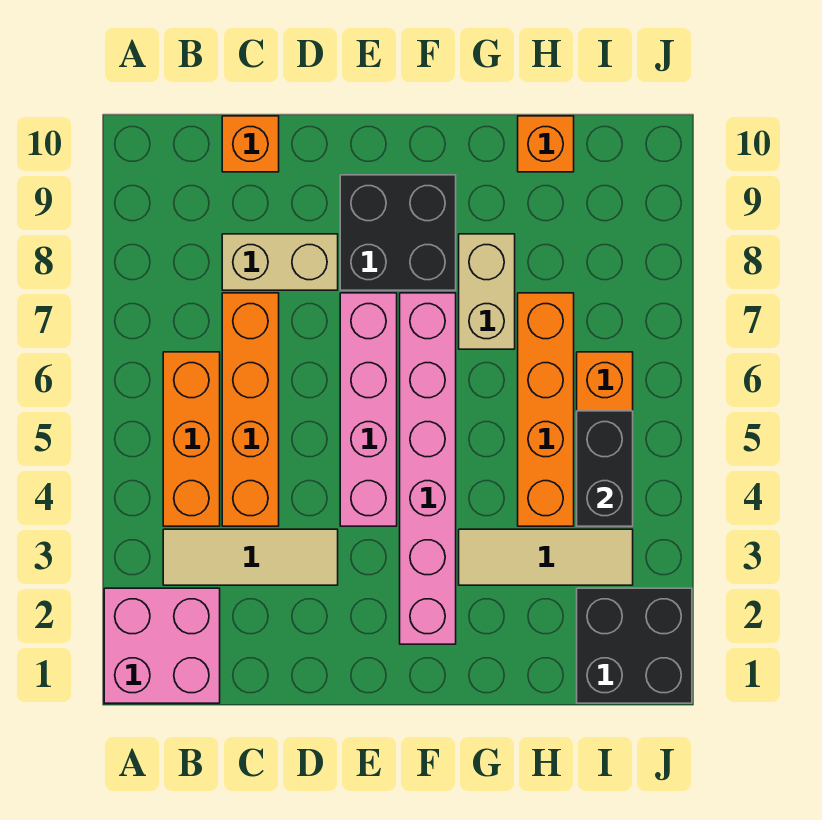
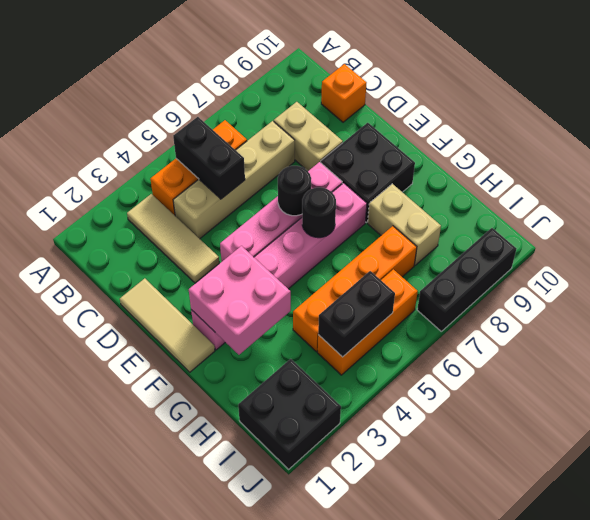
pink brick A1:B2 level 1 -> pink brick F2:G3 level 2
none -> black brick B5:C5 level 2
orange brick C4:C7 level 1 -> tan brick C4:C7 level 1
none -> black round brick E6 level 2
none -> black round brick F6 level 2
tan tile G3:I3 level 1 -> tan tile D1:F1 level 1
tan brick G7:G8 level 1 -> tan brick G8:H8 level 1
orange brick H10 level 1 -> none
none -> black brick J7:J9 level 1

